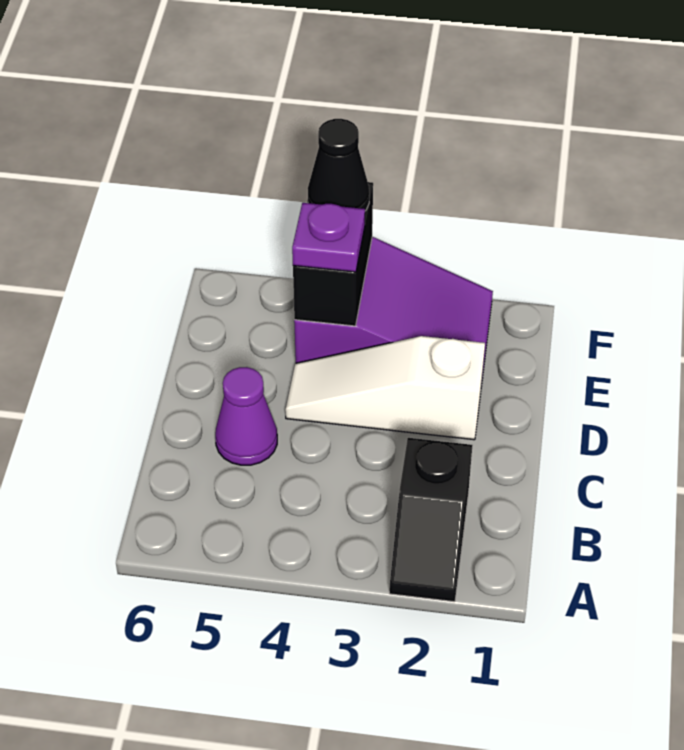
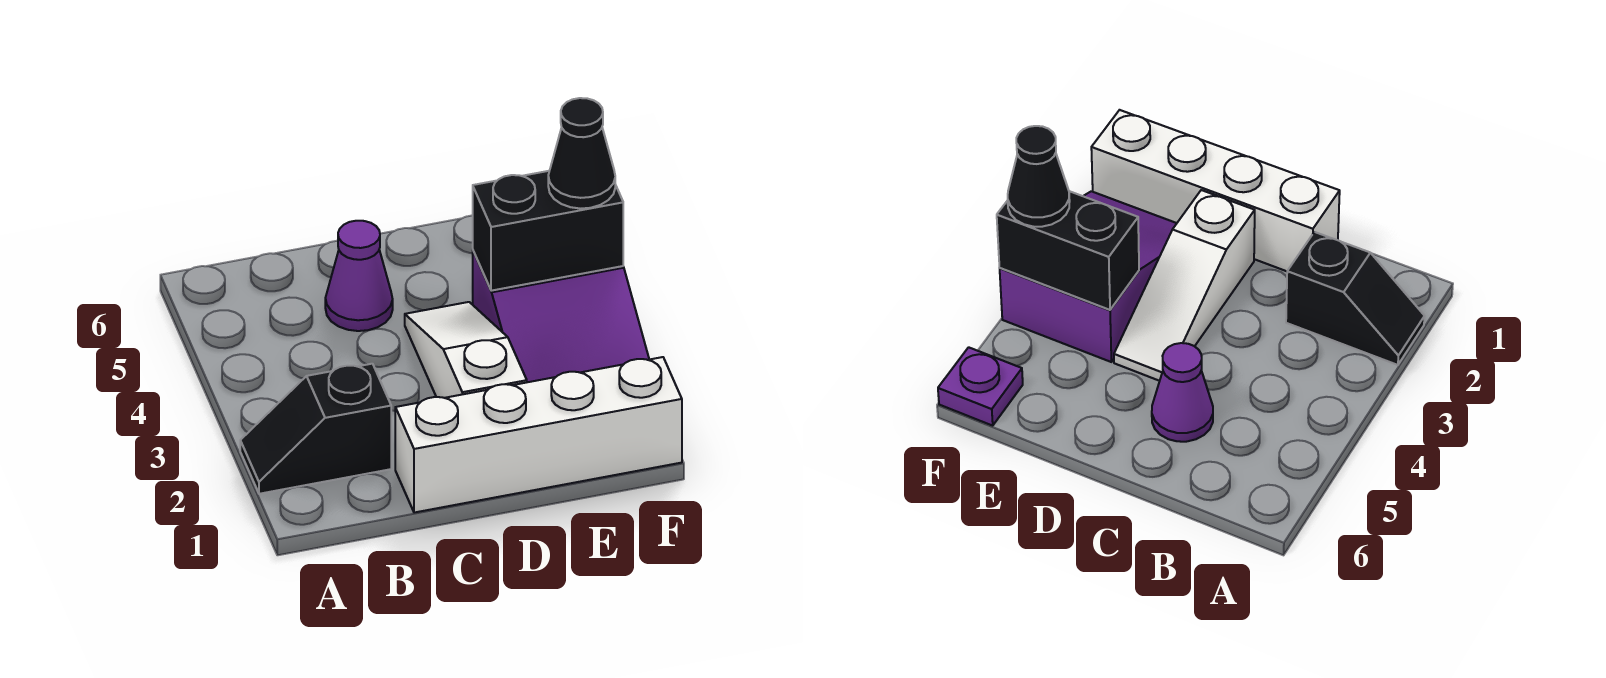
none -> white brick C1:F1 level 1
purple plate E4 level 3 -> purple plate F6 level 1

